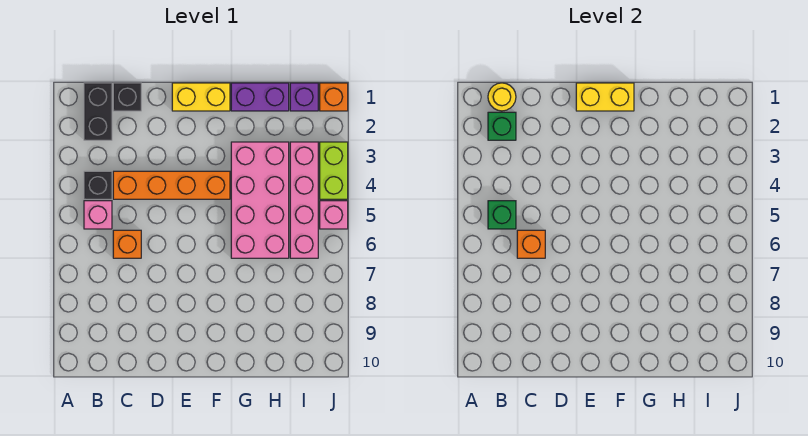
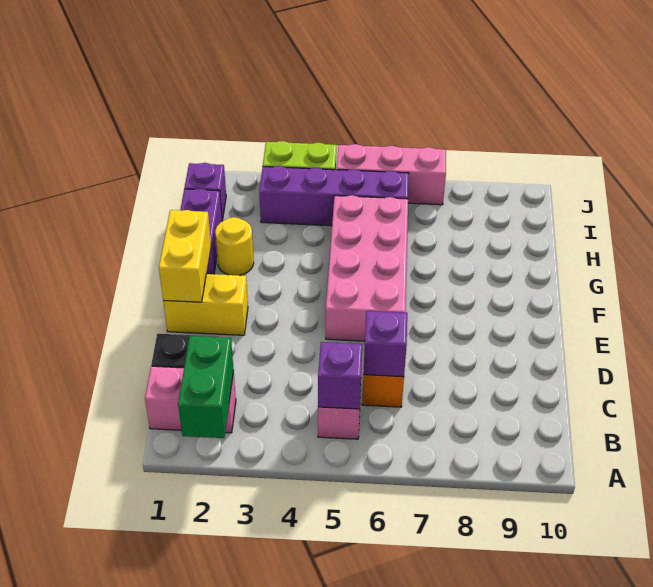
black brick B1:B2 level 1 -> pink brick B1:B2 level 1
yellow round brick B1 level 2 -> yellow round brick G2 level 1
green brick B2 level 2 -> green brick A2:B2 level 2
black brick B4 level 1 -> none
green brick B5 level 2 -> purple brick B5 level 2
orange brick C4:F4 level 1 -> none
orange brick C6 level 2 -> purple brick C6 level 2
yellow brick E1:F1 level 1 -> yellow brick E1:E2 level 1
pink brick G3:H6 level 1 -> pink brick E5:H6 level 1
pink brick I3:I6 level 1 -> purple brick I3:I6 level 1
orange brick J1 level 1 -> none
pink brick J5 level 1 -> pink brick J5:J7 level 1

